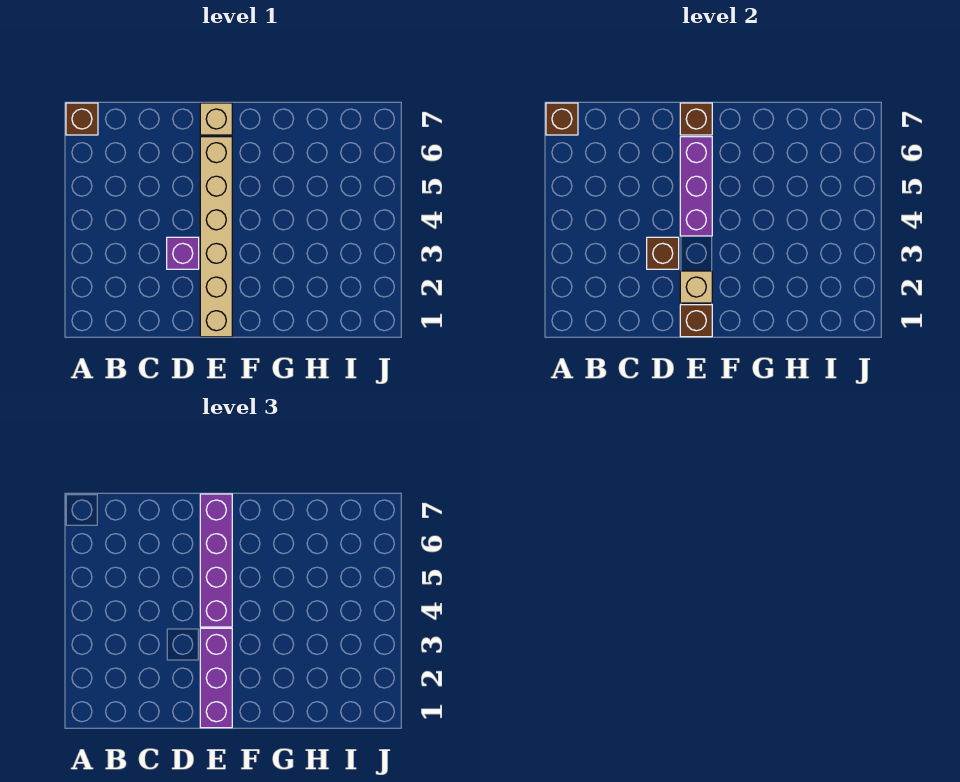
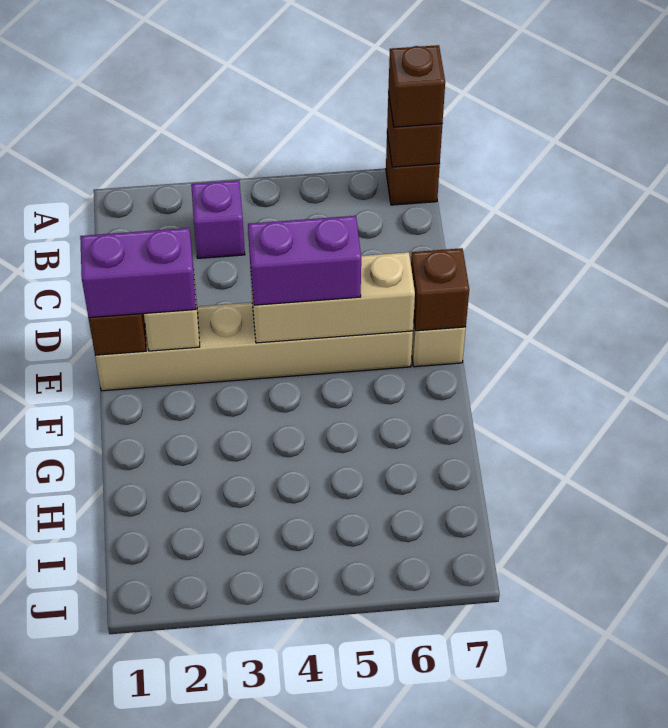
purple brick D3 level 1 -> purple brick B3 level 1
brown brick D3 level 2 -> brown brick A7 level 3
purple brick E1:E3 level 3 -> purple brick E1:E2 level 3
purple brick E4:E6 level 2 -> tan brick E4:E6 level 2
purple brick E4:E7 level 3 -> purple brick E4:E5 level 3

